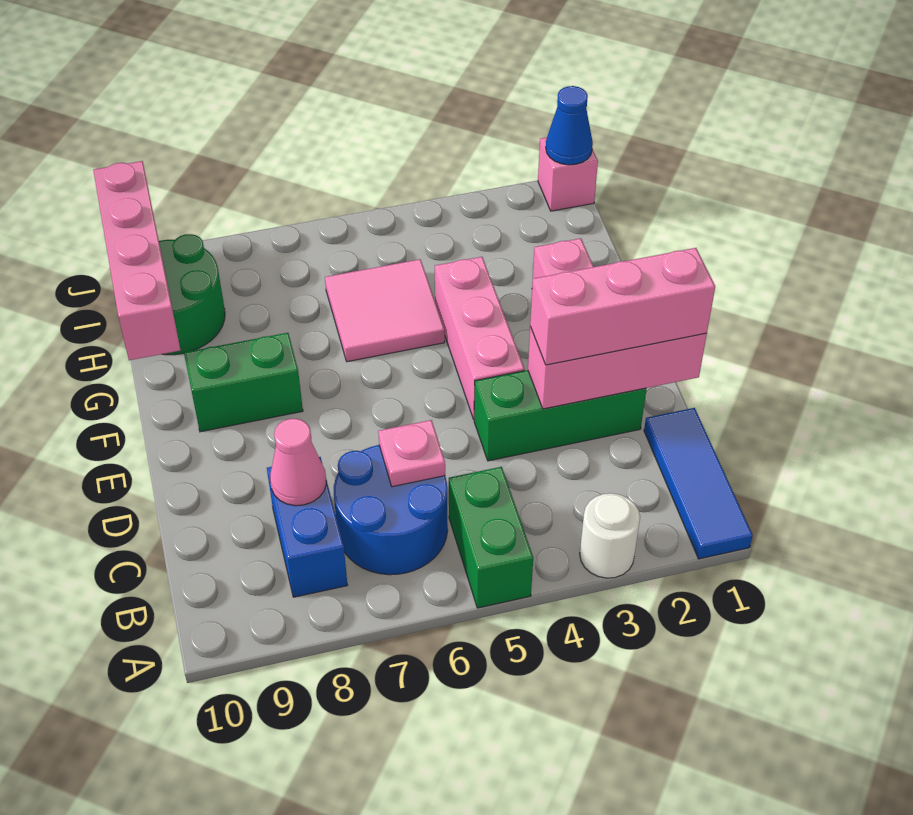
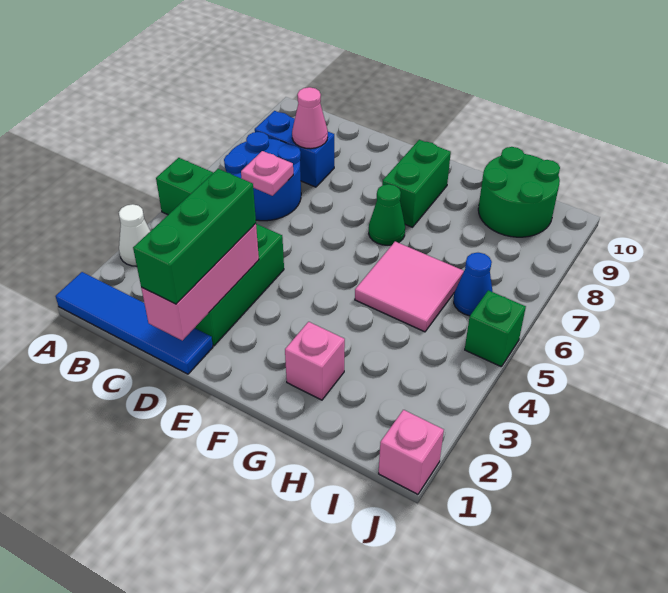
blue tile A1:C1 level 1 -> blue tile A1:D1 level 1
white round brick A3 level 1 -> white cone A3 level 1
pink brick D1:D3 level 3 -> green brick D1:D3 level 3
pink brick E4:G4 level 1 -> none
none -> green cone F7 level 1
pink brick G10:J10 level 2 -> none
blue cone J1 level 2 -> blue cone I6 level 1
none -> green brick J5 level 1

